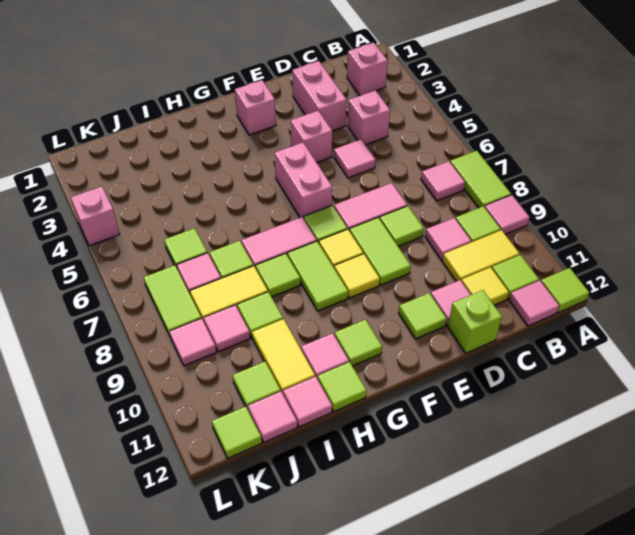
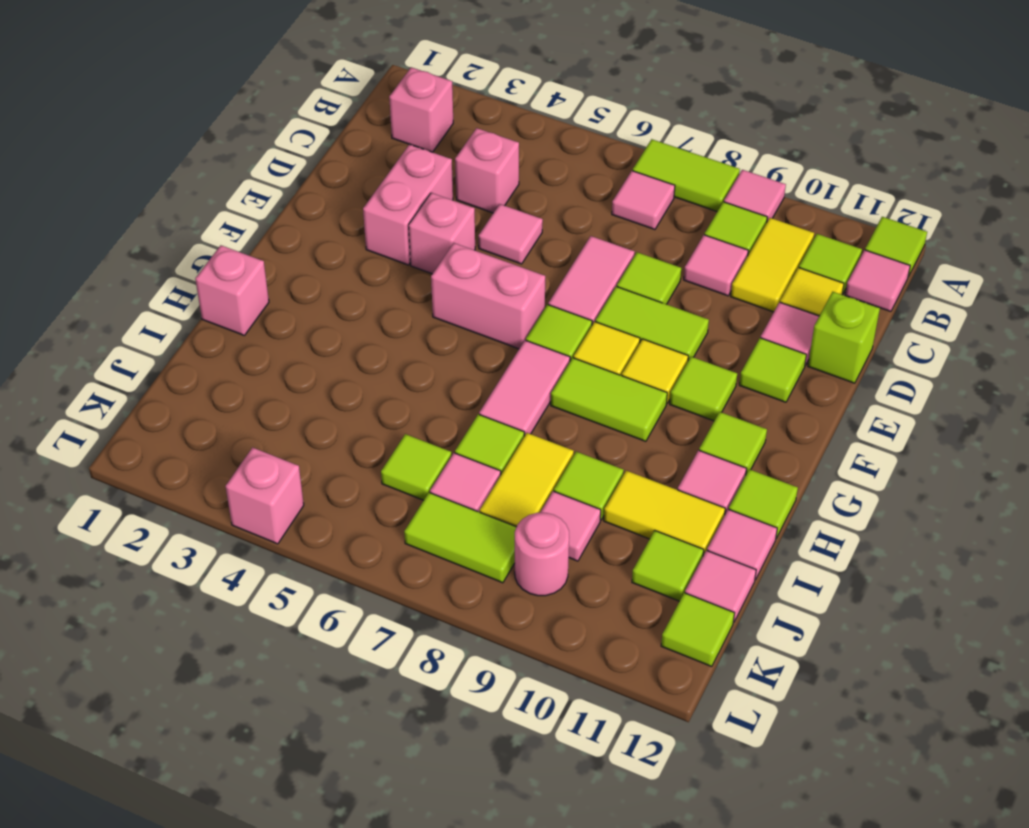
pink brick D2:D3 level 1 -> pink brick D3:E3 level 1
pink brick F2 level 1 -> pink brick H1 level 1
lime tile H8 level 1 -> lime tile F10 level 1
pink tile K9 level 1 -> pink round brick K9 level 1

